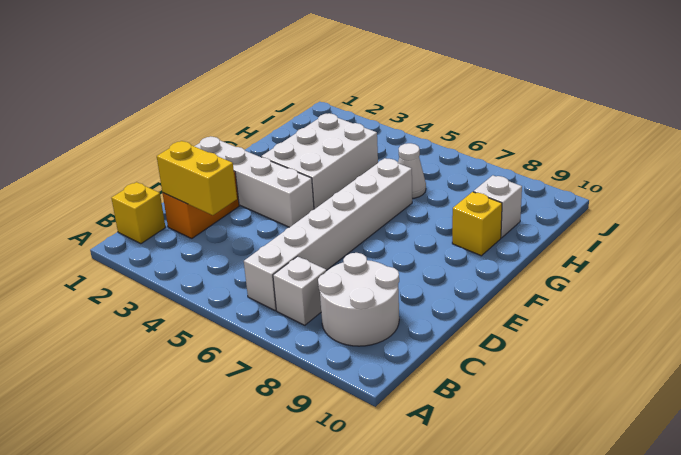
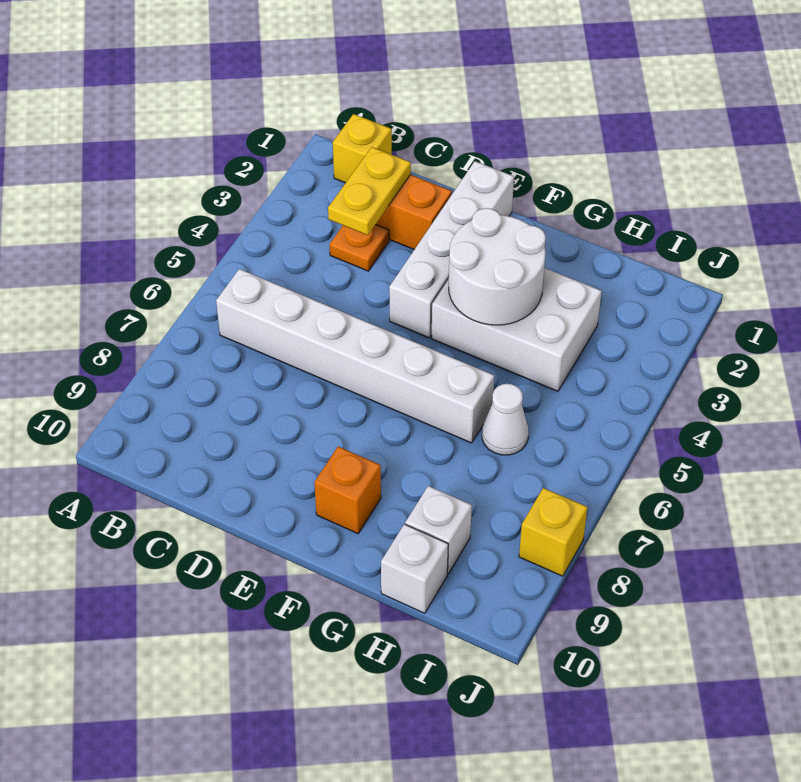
white brick B7 level 1 -> white brick H10 level 1
white round brick B8:C9 level 1 -> white round brick F3:G4 level 2
yellow brick C2:C3 level 2 -> yellow plate C2:C3 level 2
none -> orange plate C3 level 1
none -> orange brick F9 level 1
yellow brick G9 level 1 -> yellow brick J8 level 1

